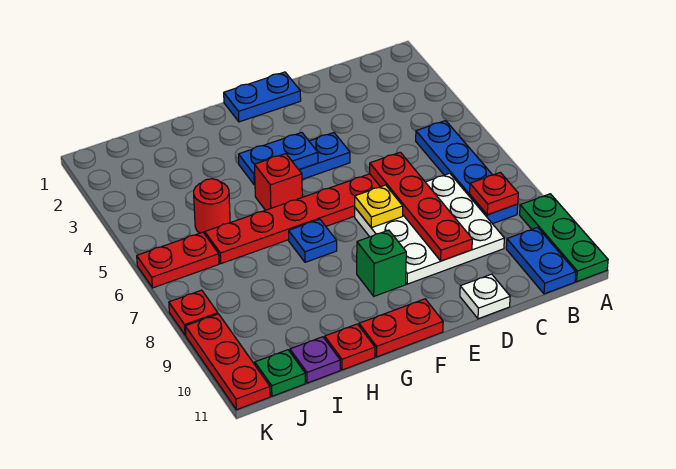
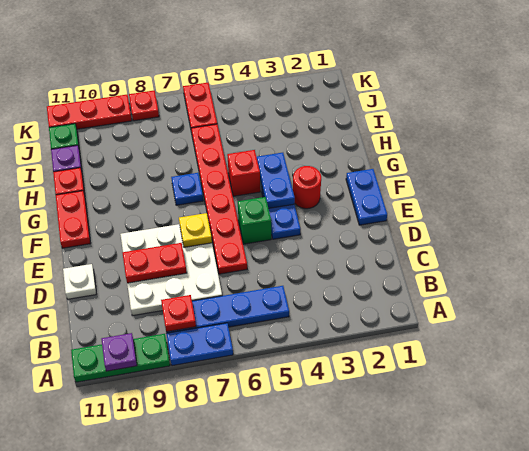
none -> purple plate A10 level 2
blue plate B10:B11 level 1 -> blue plate A7:A8 level 1
red plate D6:D9 level 2 -> red plate D8:D9 level 2
green brick F9 level 1 -> green brick E5 level 1
red round brick I5 level 1 -> red round brick F3 level 1

